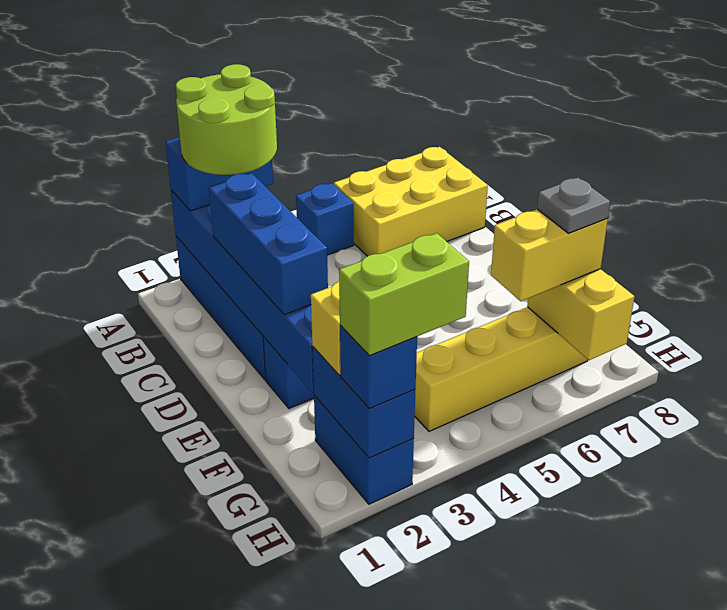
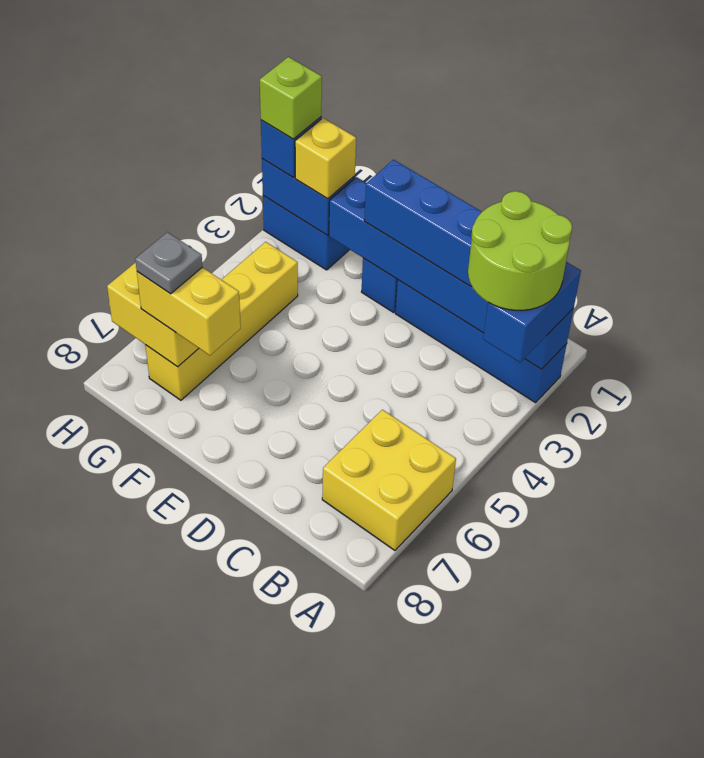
blue brick A5 level 1 -> none
yellow brick A6:B8 level 1 -> yellow brick A6:B7 level 1
yellow brick G6:G7 level 3 -> yellow brick F7:G7 level 3
lime brick H2:H3 level 4 -> lime brick H2 level 4

